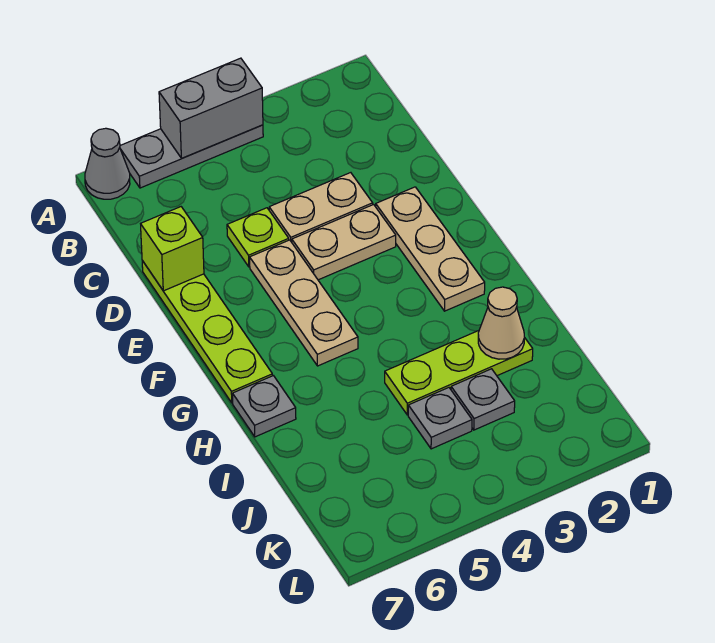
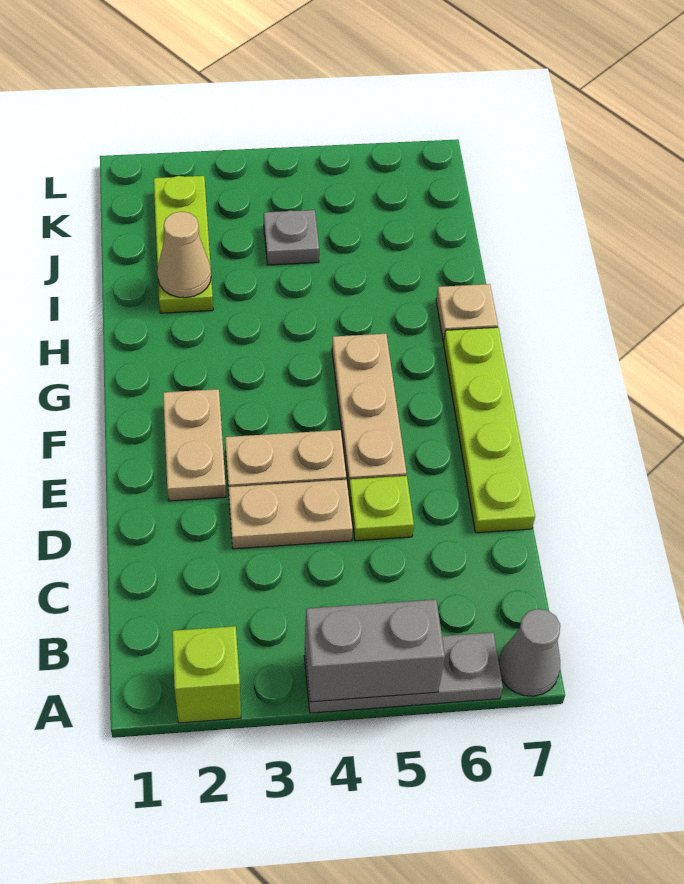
lime brick D7 level 2 -> lime brick A2 level 1
tan plate E2:G2 level 1 -> tan plate E2:F2 level 1
grey plate H7 level 1 -> tan plate H7 level 1
lime plate I2:I4 level 1 -> lime plate I2:K2 level 1
grey plate J3 level 1 -> none

